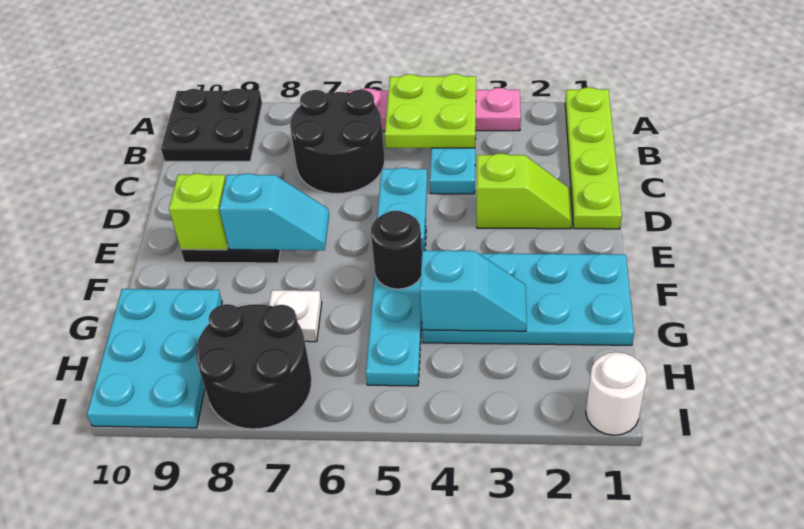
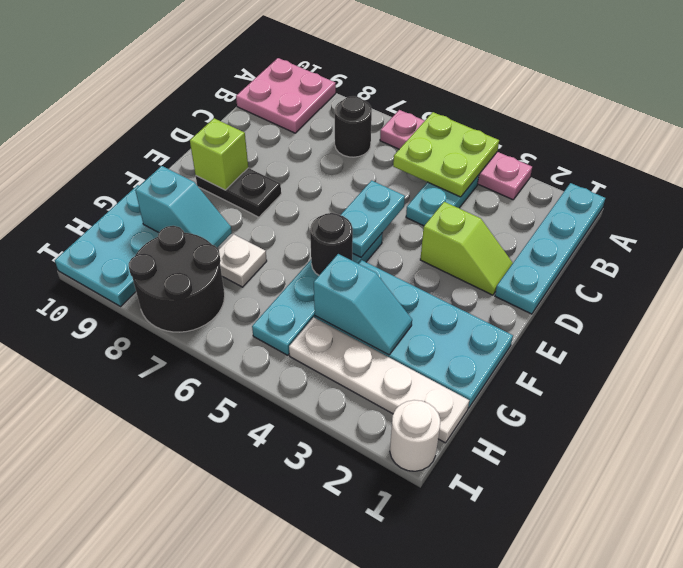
lime plate A1:D1 level 1 -> cyan plate A1:D1 level 1
black plate A9:B10 level 1 -> pink plate A9:B10 level 1
black round brick B6:C7 level 1 -> black round brick B7 level 1
cyan slope E7:E8 level 2 top 8 -> cyan slope G8:G9 level 2 top 9
none -> white plate H1:H4 level 1

